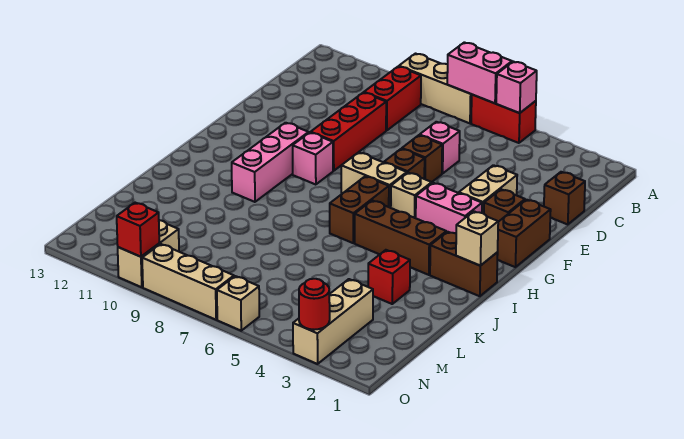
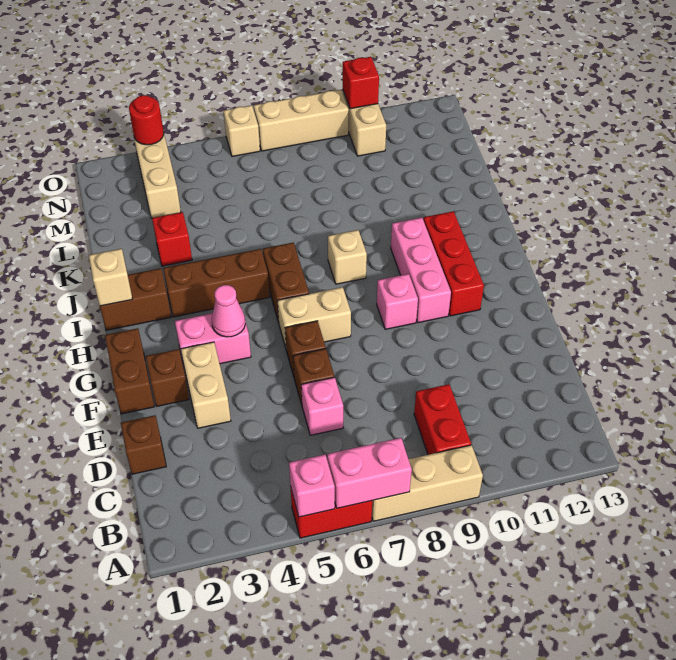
red brick D9:F9 level 1 -> red brick G11:I11 level 1
none -> pink cone G4 level 2
tan brick G5 level 1 -> tan brick I8 level 1

